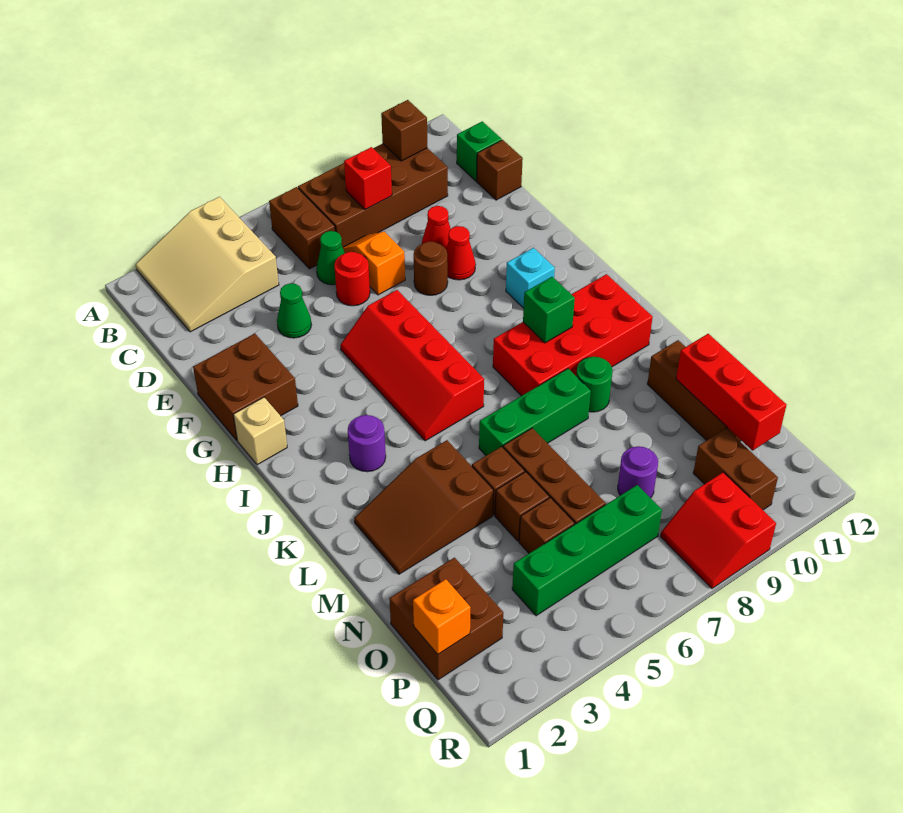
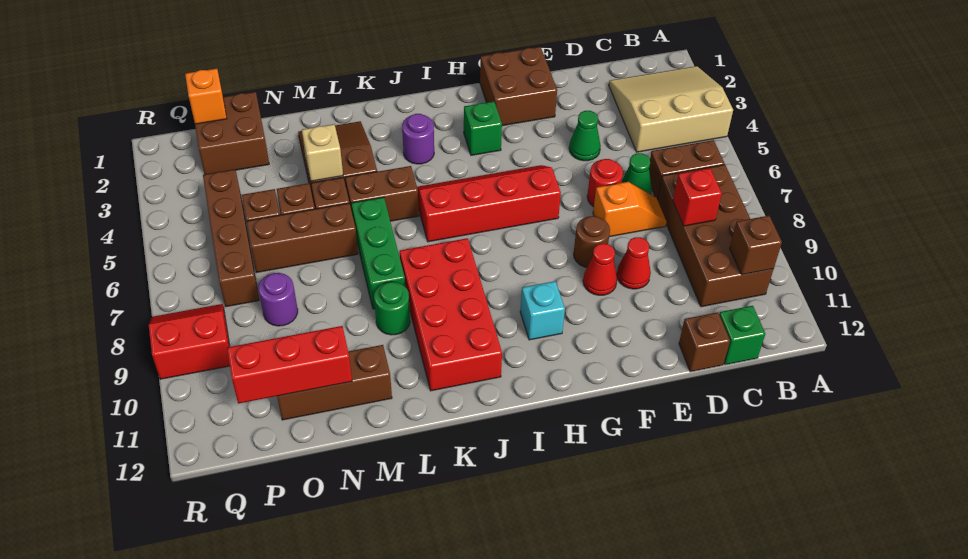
tan brick H1 level 1 -> tan brick M4 level 2
green brick J9 level 2 -> green brick H3 level 1
green brick P4:P7 level 1 -> brown brick P4:P7 level 1
brown brick P10:Q10 level 1 -> brown brick K5:L5 level 1

